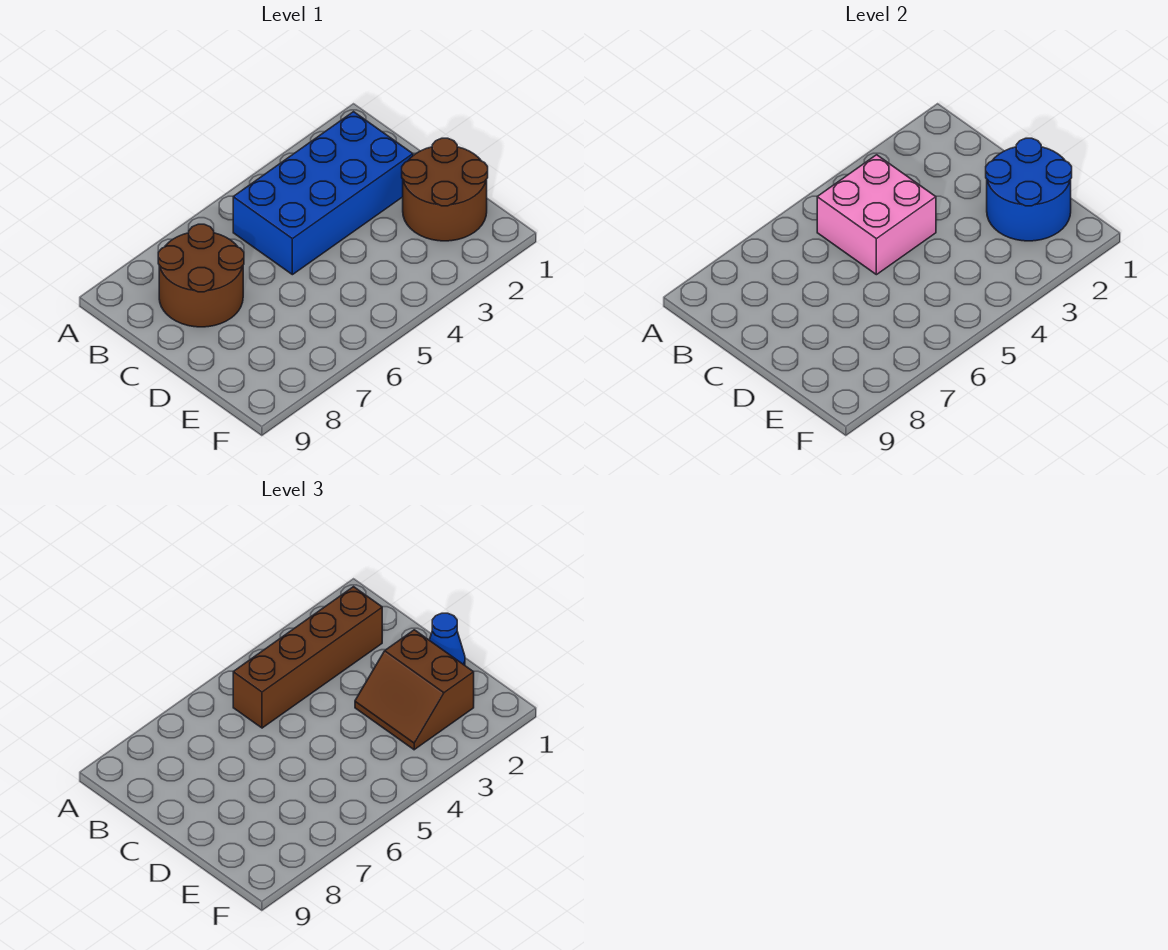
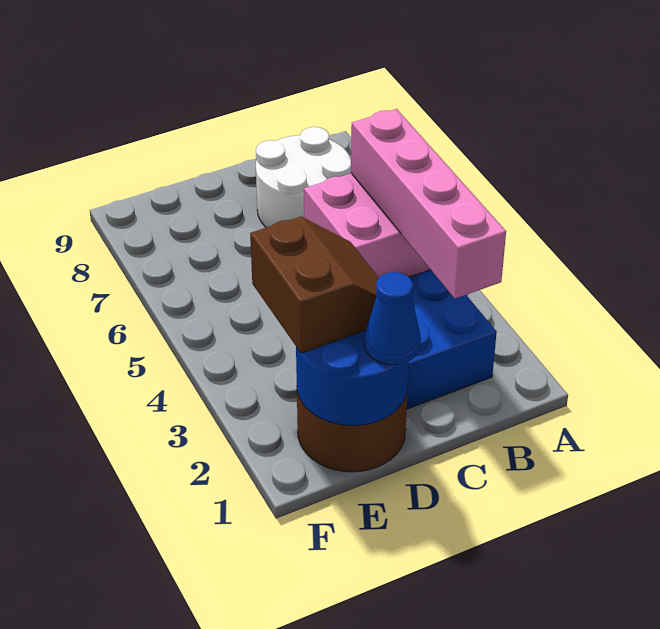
brown brick B2:B5 level 3 -> pink brick B2:B5 level 3
brown round brick B7:C8 level 1 -> white round brick B7:C8 level 1
brown slope D2:E3 level 3 top 2 -> brown slope D2:E3 level 3 top E

